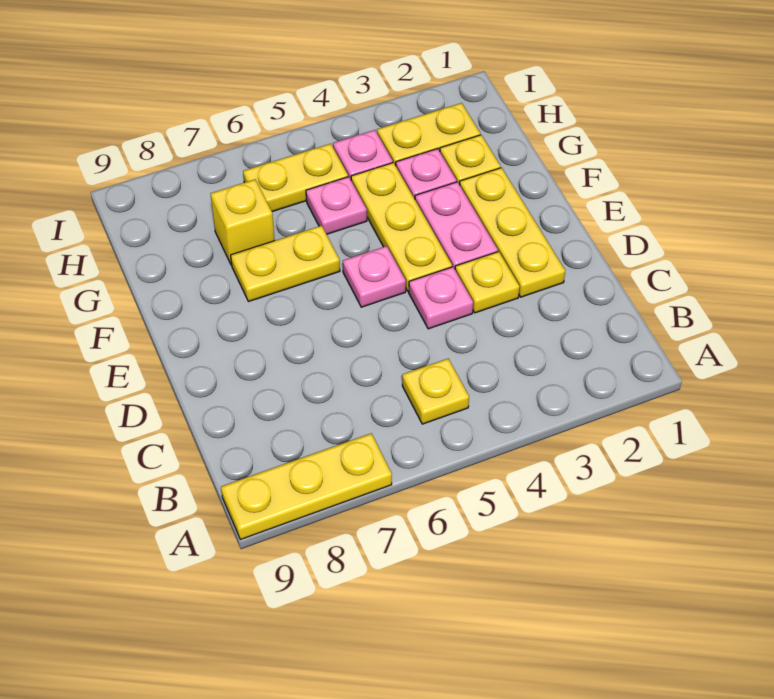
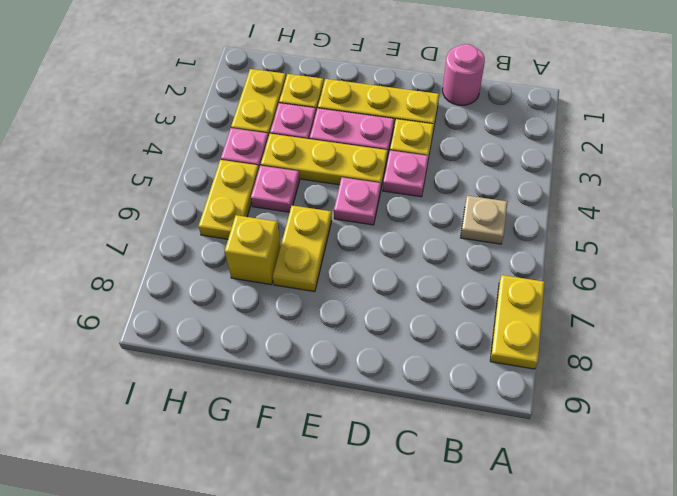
yellow plate A7:A9 level 1 -> yellow plate A7:A8 level 1
yellow plate B5 level 1 -> tan plate B5 level 1
none -> pink round brick C1 level 1

